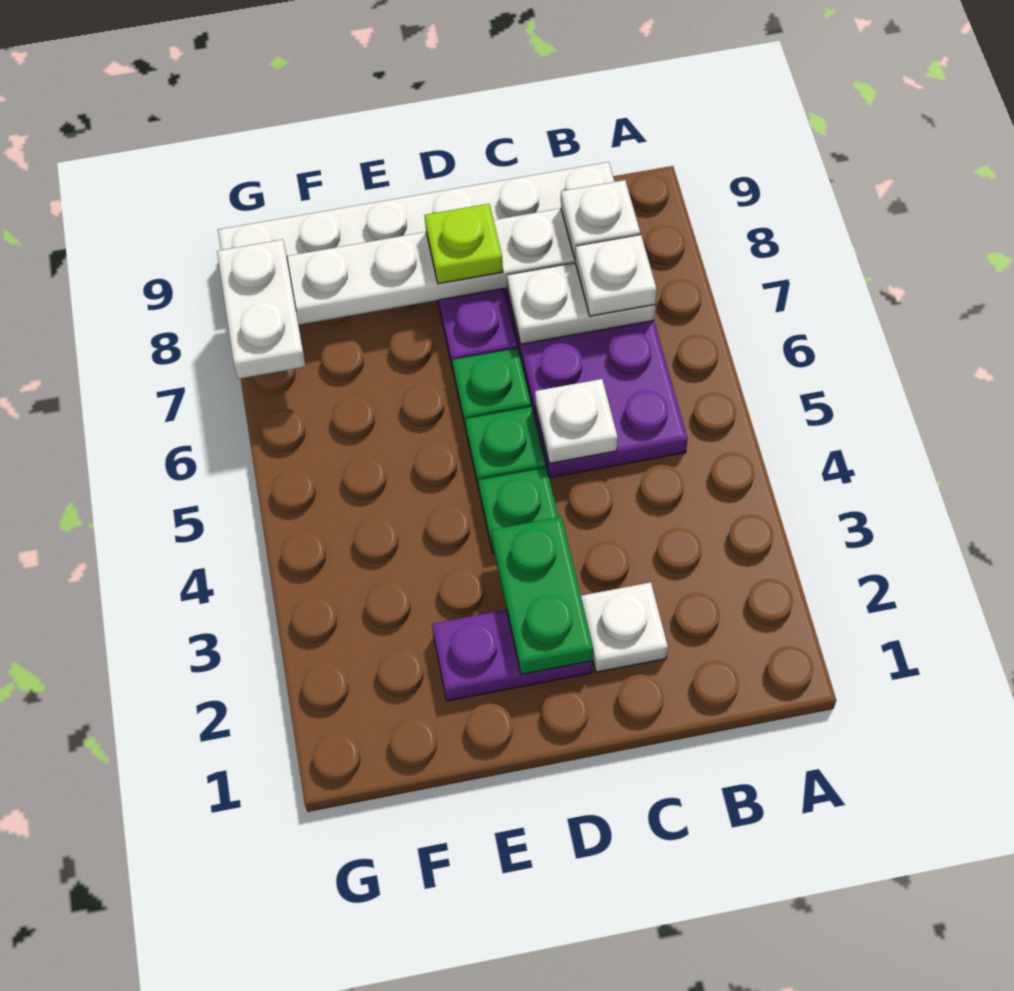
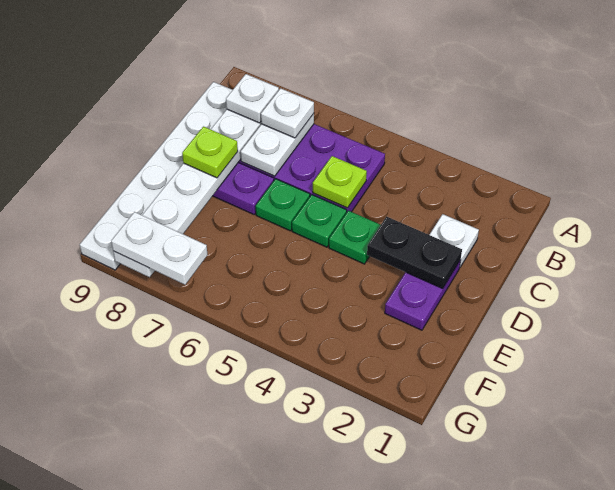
white plate C5 level 2 -> lime plate C5 level 2
green plate D2:D3 level 2 -> black plate D2:D3 level 2

